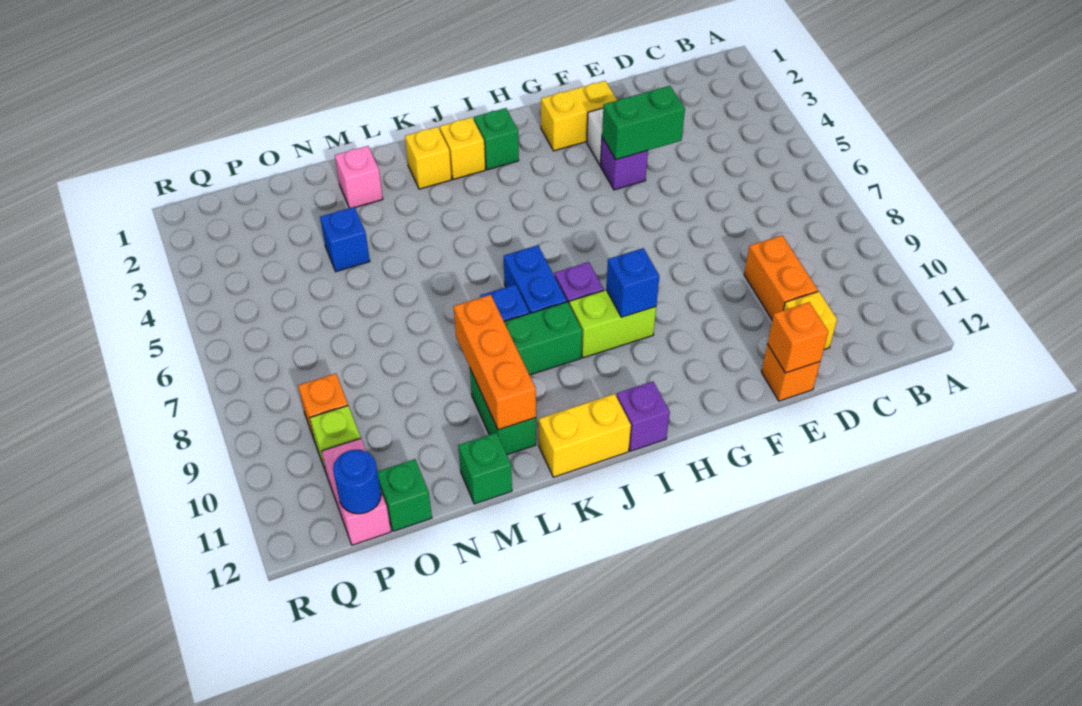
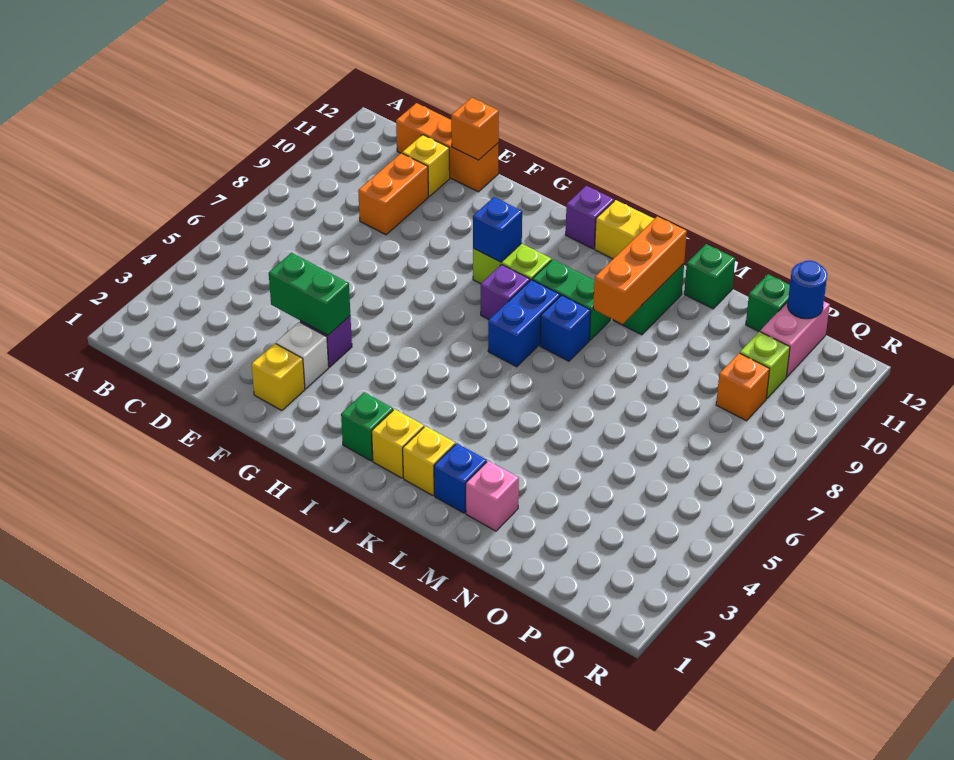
orange brick E12 level 1 -> orange brick C12:E12 level 1
yellow brick F2:G2 level 1 -> yellow brick F2 level 1
blue brick N4 level 1 -> blue brick L2 level 1

